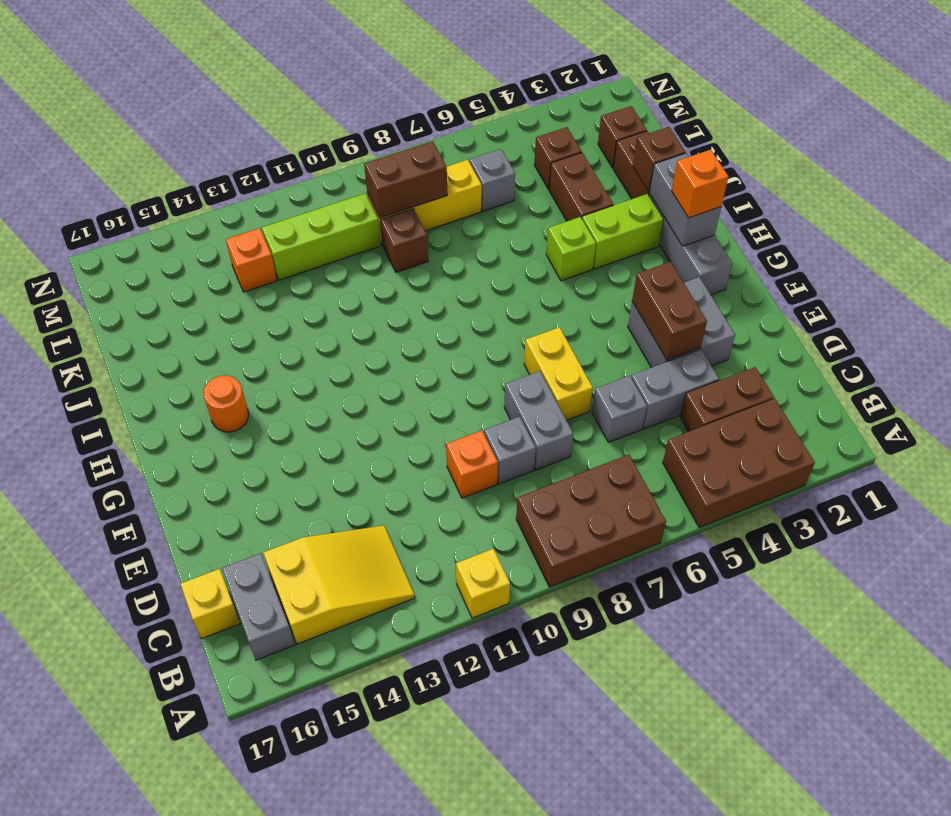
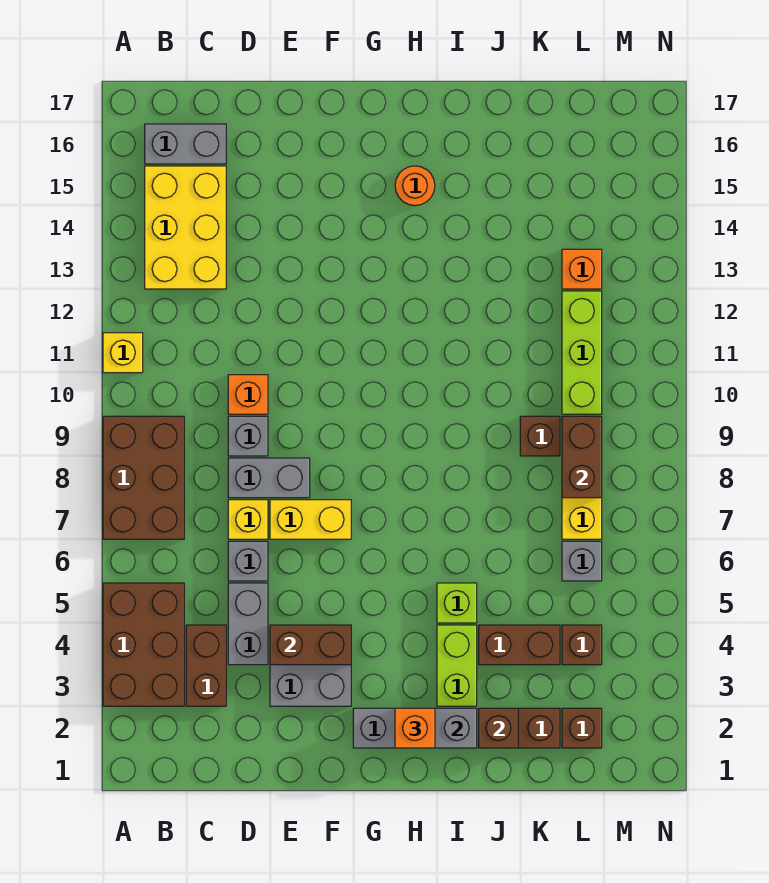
yellow slope B13:C15 level 1 top 15 -> yellow brick B13:C15 level 1
yellow brick C17 level 1 -> yellow brick D7 level 1

